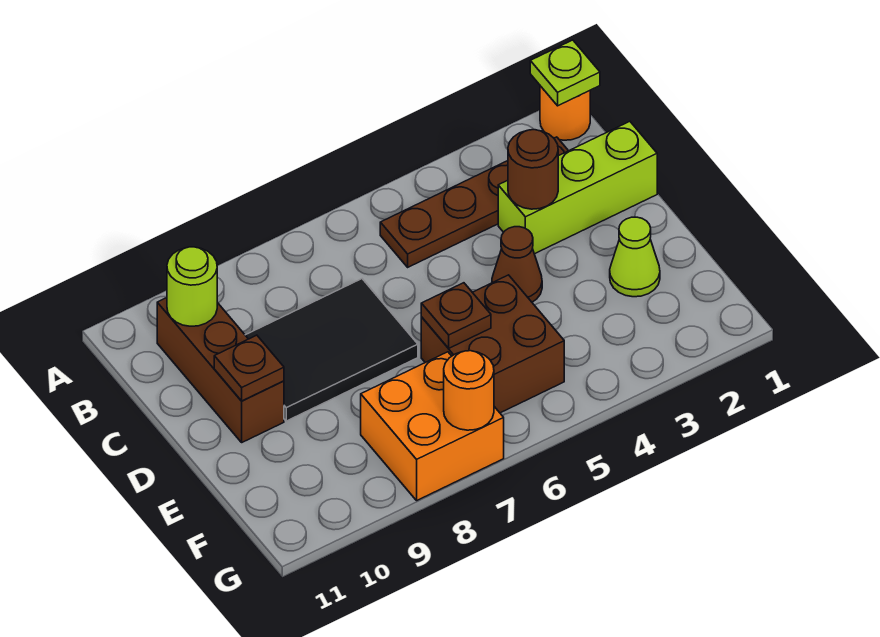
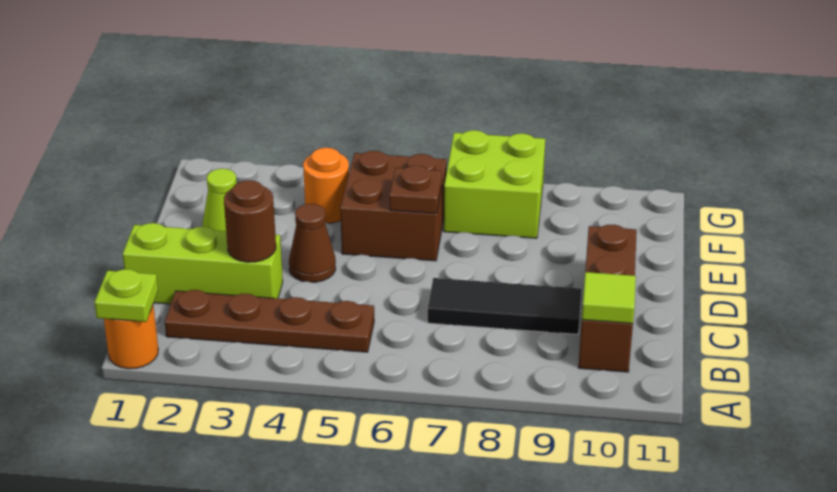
lime round brick B10 level 2 -> lime tile B10 level 2
black tile C7:D9 level 1 -> black tile C7:C9 level 1
brown plate D10 level 2 -> none
orange brick F7:G8 level 1 -> lime brick F7:G8 level 1
orange round brick G7 level 2 -> orange round brick F4 level 1

